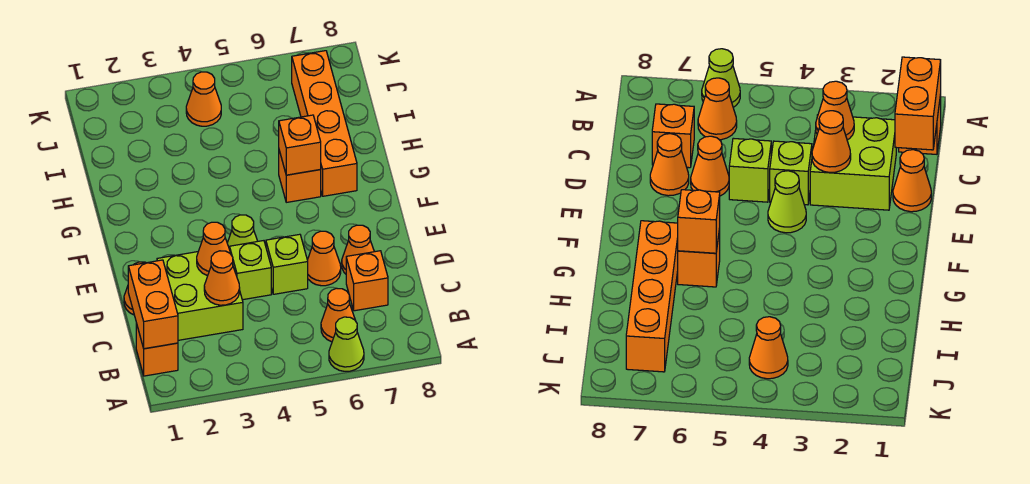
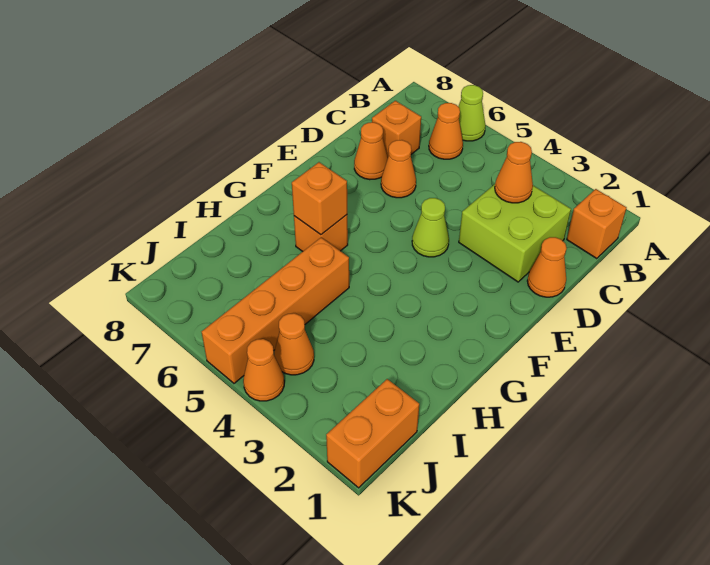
orange brick B1:C1 level 2 -> orange brick J1:K1 level 1
orange cone D3 level 2 -> orange cone K4 level 1
lime brick D4 level 1 -> none
lime brick D5 level 1 -> none
orange brick G7:J7 level 1 -> orange brick H5:K5 level 1

